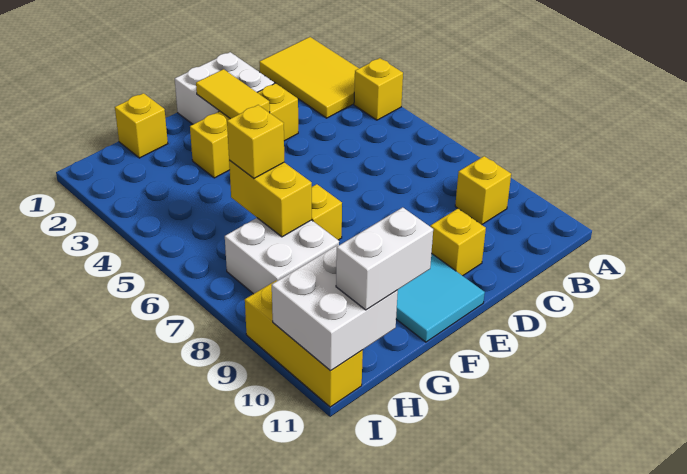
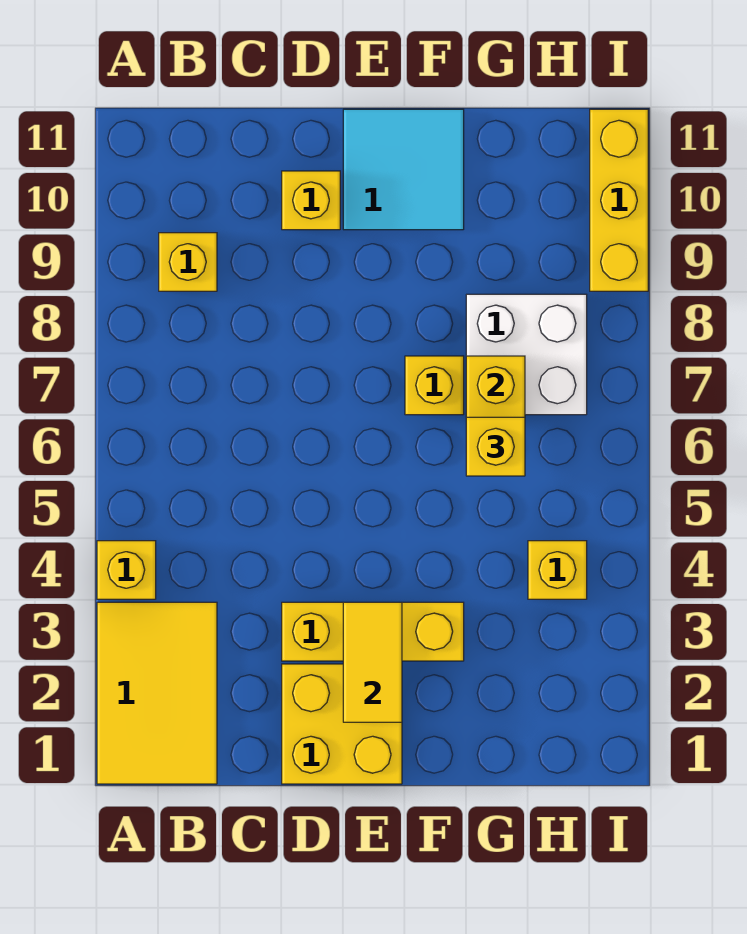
white brick D1:E2 level 1 -> yellow brick D1:E2 level 1
yellow brick G1 level 1 -> yellow brick H4 level 1
white brick G11:H11 level 3 -> none
white brick H10:I11 level 2 -> none

